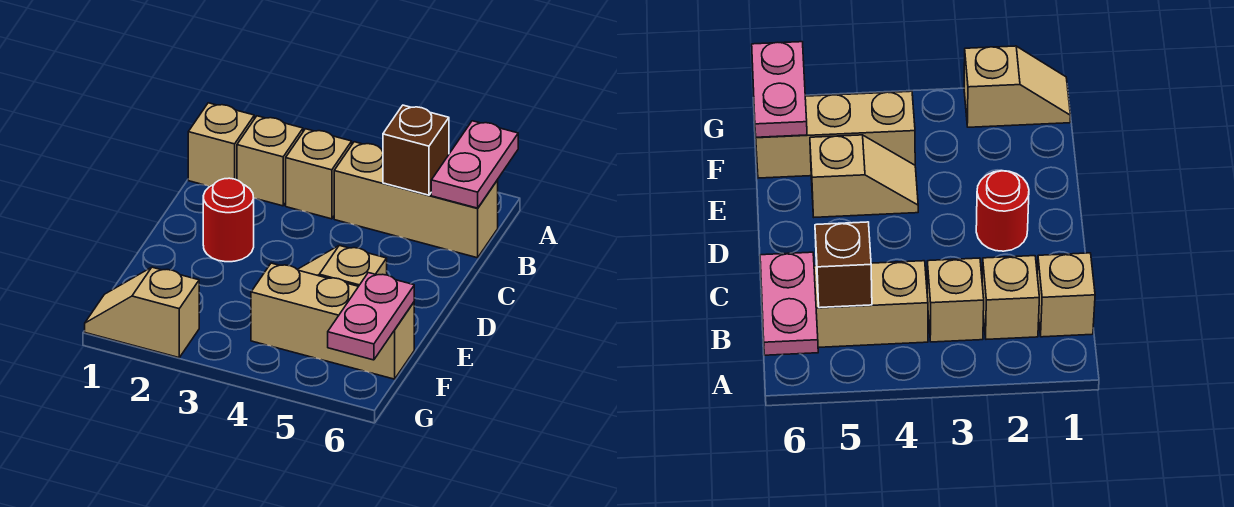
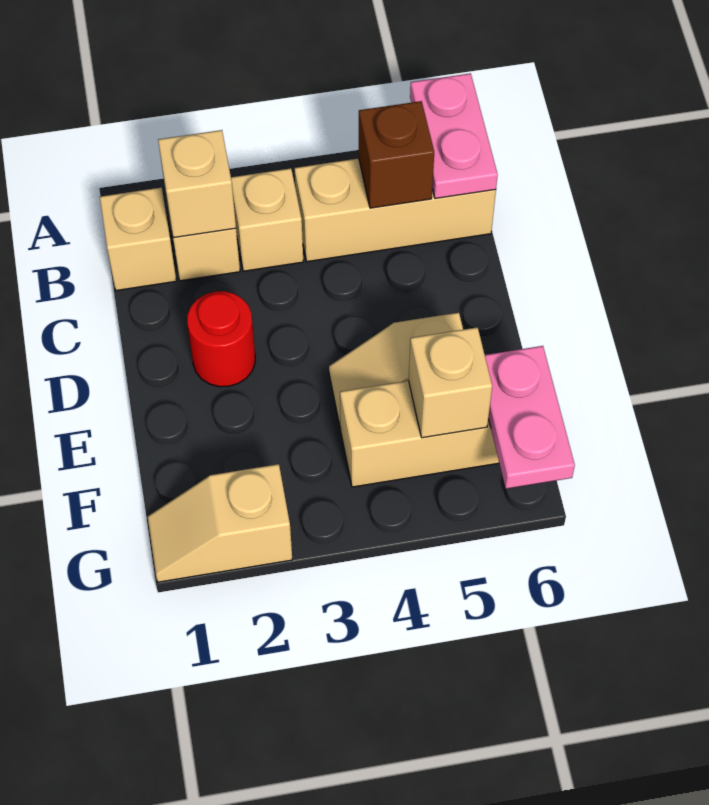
none -> tan brick B2 level 2
none -> tan brick F5 level 2

